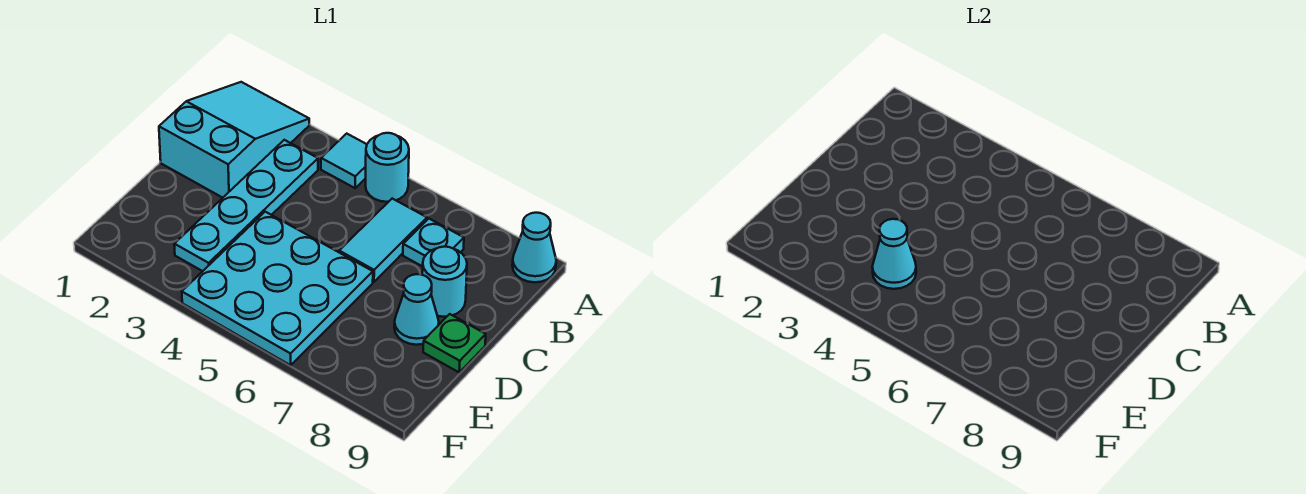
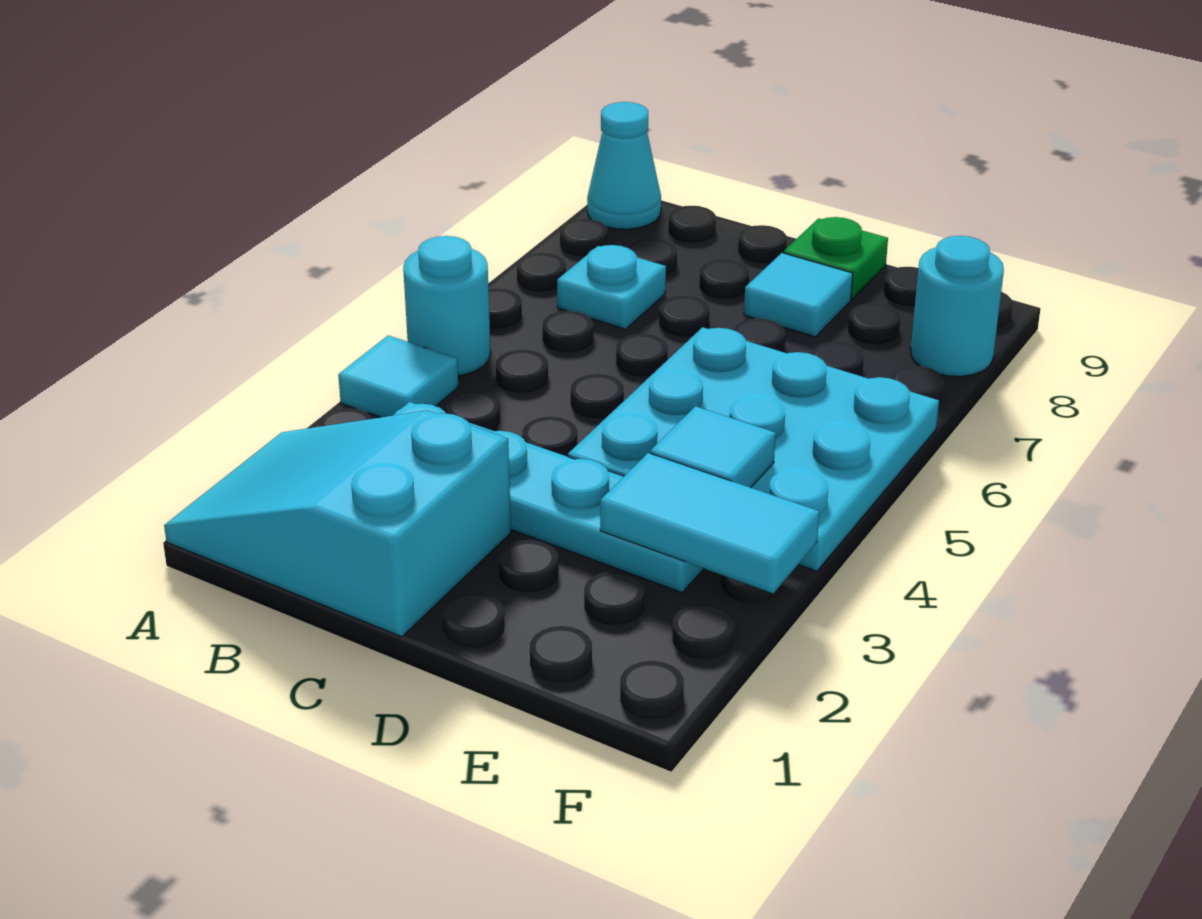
cyan tile B6:C6 level 1 -> cyan tile E3:F3 level 2
cyan round brick C8 level 1 -> cyan round brick F8 level 1
cyan cone D8 level 1 -> cyan tile D8 level 1
cyan cone E4 level 2 -> cyan tile E4 level 2

